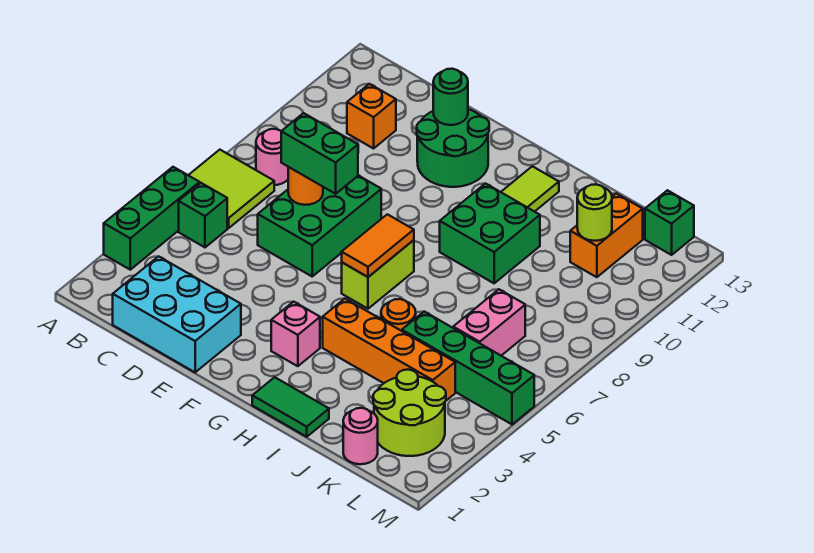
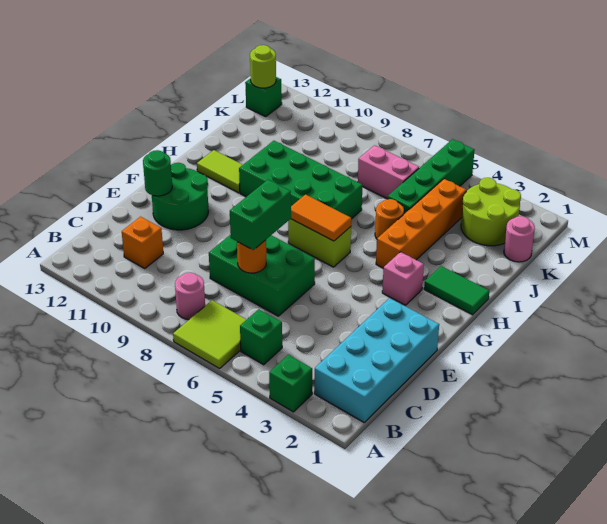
green brick A3:A5 level 1 -> green brick A3 level 1
cyan brick C1:E2 level 1 -> cyan brick B1:E2 level 1
green tile H1:I1 level 1 -> green tile H1:H2 level 1
green brick H9:I10 level 1 -> green brick H7:I10 level 1
orange brick K11:K12 level 1 -> none
lime round brick K11 level 2 -> lime round brick L13 level 2

